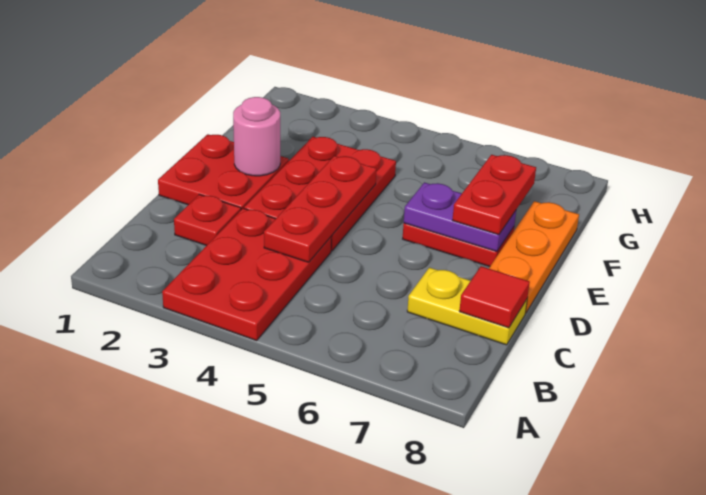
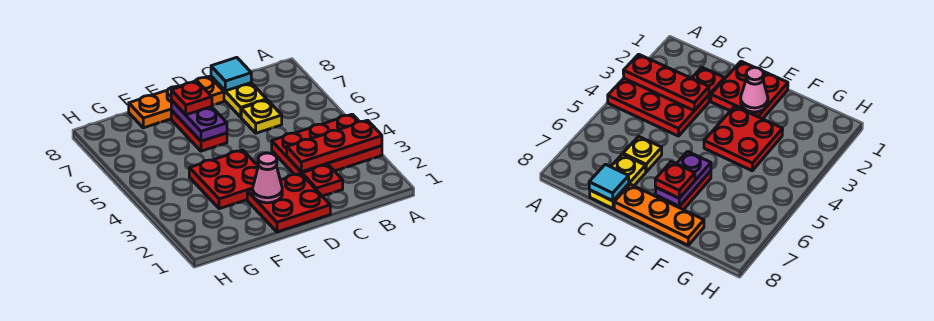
red plate C4:E4 level 2 -> red plate A3:C3 level 2
none -> yellow plate C6 level 1
red tile C8 level 2 -> cyan tile C8 level 2
red plate D3:F4 level 1 -> red plate E3:F4 level 1
pink round brick E2 level 2 -> pink cone E2 level 2
red plate E7:F7 level 3 -> red plate E7 level 3

